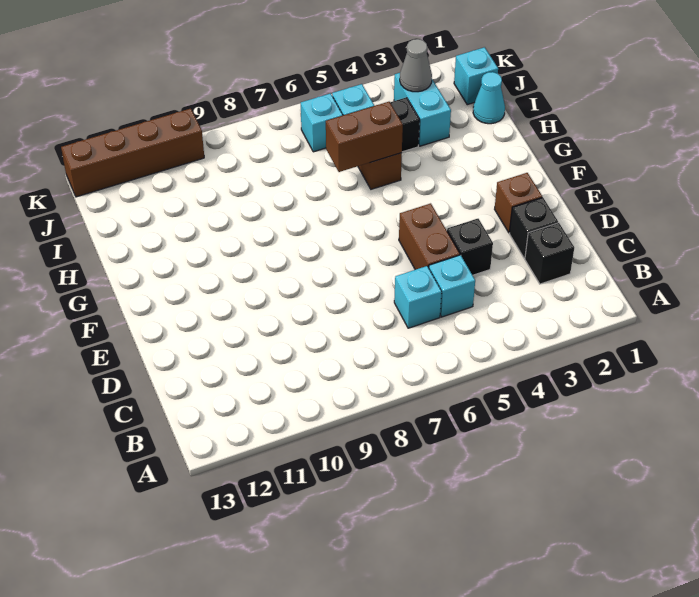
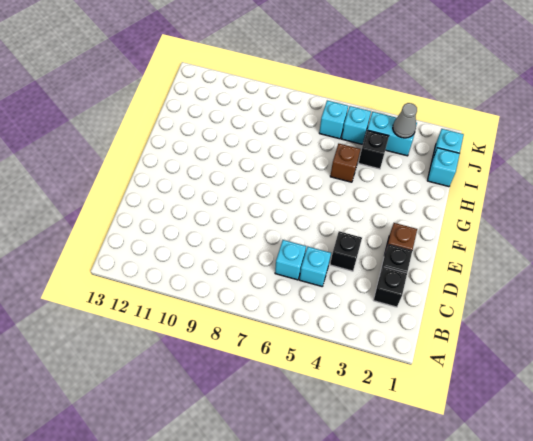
brown brick D5:E5 level 1 -> none
brown brick H5:H6 level 2 -> none
cyan cone I1 level 1 -> cyan brick I1 level 1
cyan brick I3:J3 level 1 -> cyan brick J3:J4 level 1
brown brick K10:K13 level 1 -> none

